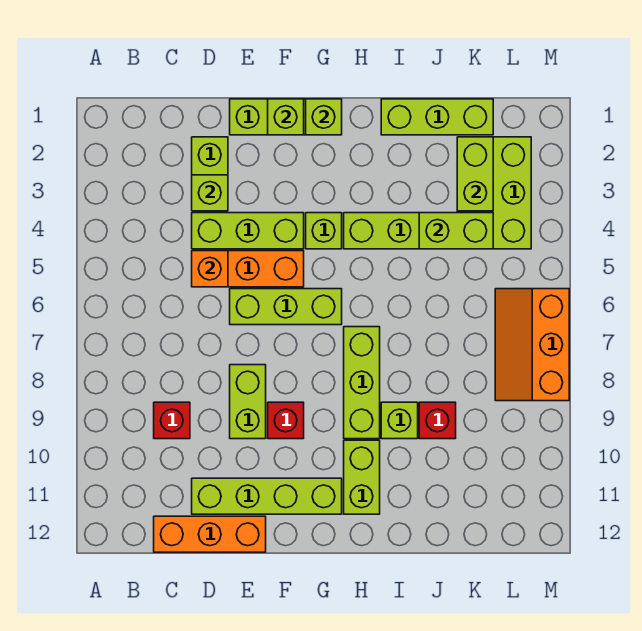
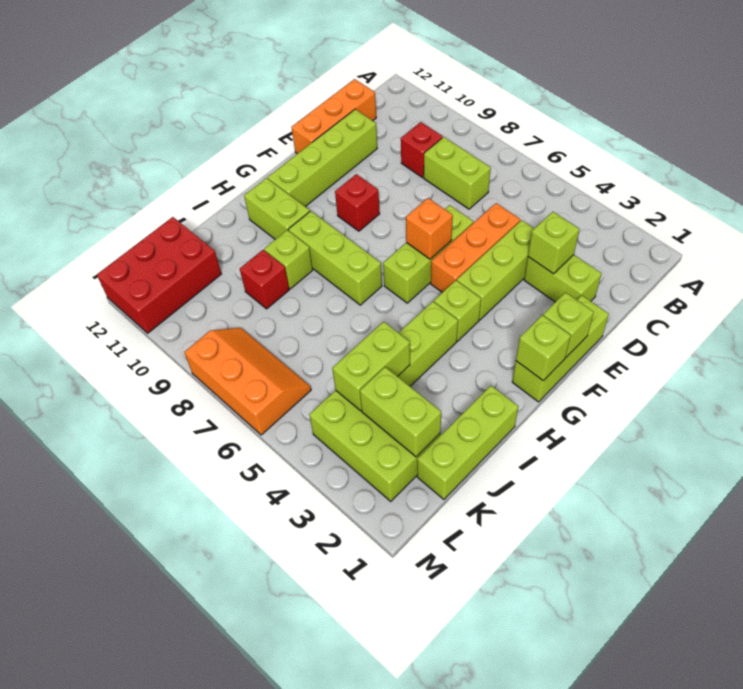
orange brick D5 level 2 -> orange brick F6 level 2
lime brick E8:E9 level 1 -> lime brick C7:C8 level 1
none -> red brick K11:M12 level 1

